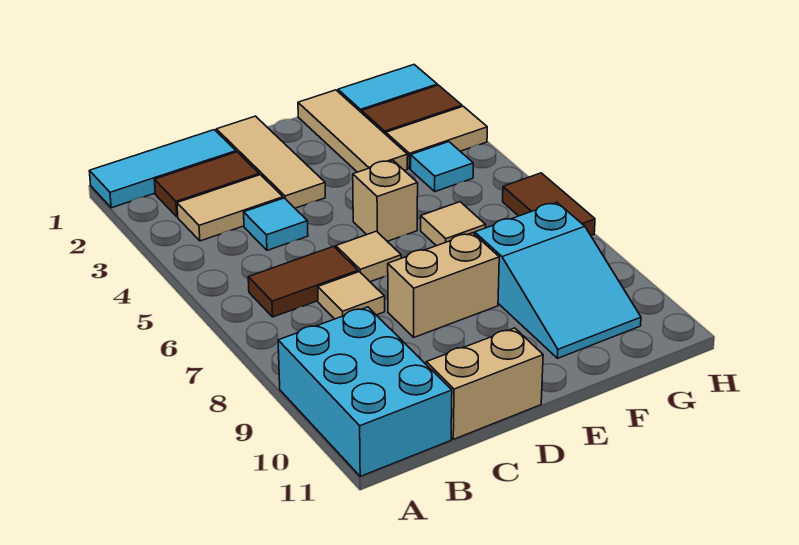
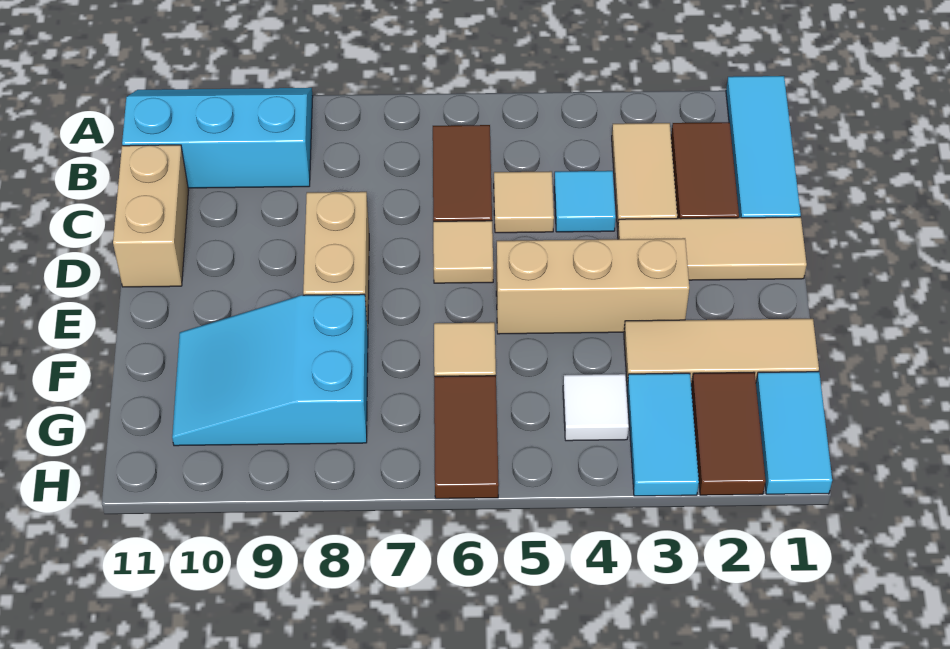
cyan brick A9:B11 level 1 -> cyan slope A9:B11 level 1 top B
tan tile C7 level 1 -> tan tile C5 level 1
tan brick E5 level 1 -> tan brick E3:E5 level 1
tan tile G3:H3 level 1 -> cyan tile G3:H3 level 1
cyan tile G4 level 1 -> white tile G4 level 1
brown tile H6:H7 level 1 -> brown tile G6:H6 level 1

